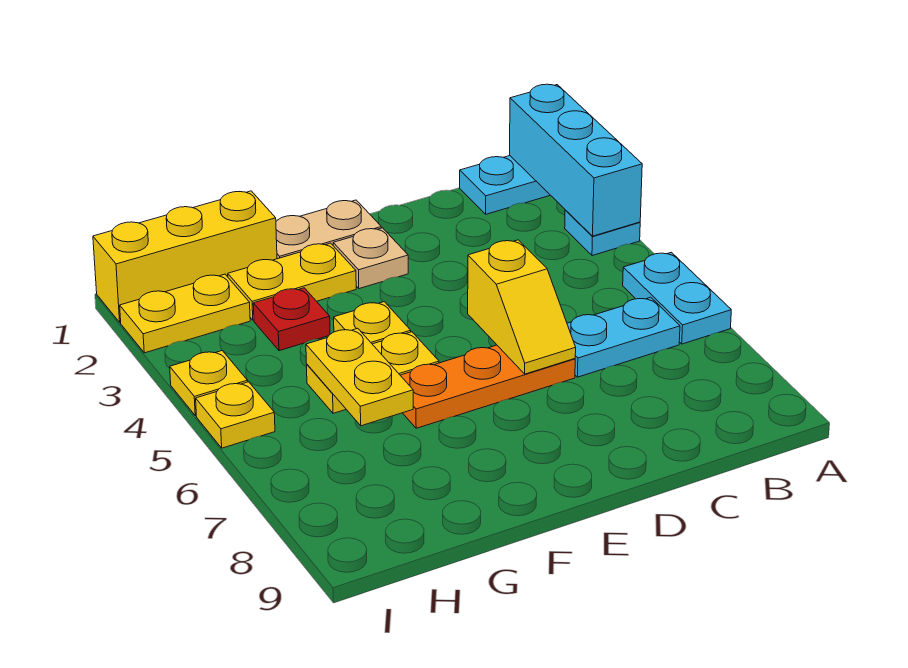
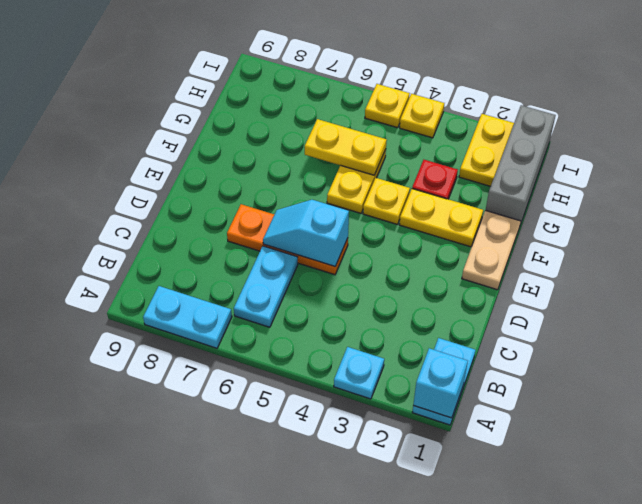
cyan brick A1:A3 level 2 -> cyan brick A1 level 2
cyan plate A5:A6 level 1 -> cyan plate A7:A8 level 1
yellow slope D5:D6 level 2 top 5 -> cyan slope D5:D6 level 2 top 5
orange plate D6:F6 level 1 -> orange plate D5:D7 level 1
tan plate E2 level 1 -> none
yellow plate F2:G2 level 1 -> yellow plate F2:F3 level 1
yellow brick G1:I1 level 1 -> grey brick G1:I1 level 1

